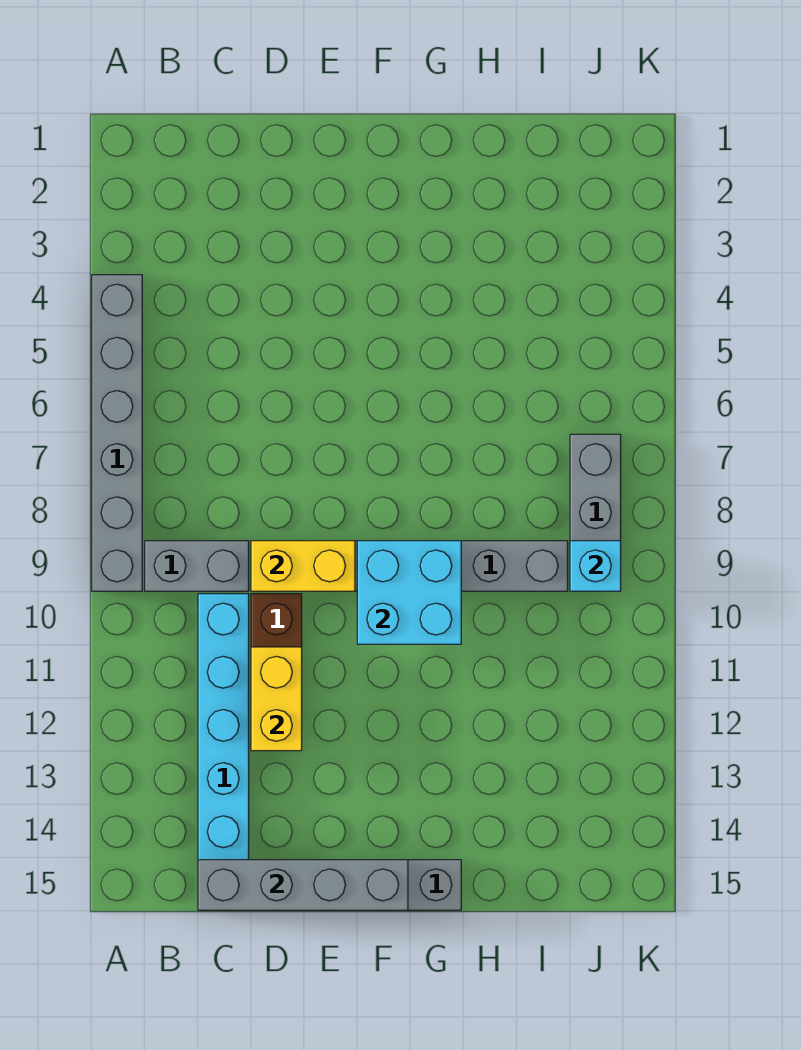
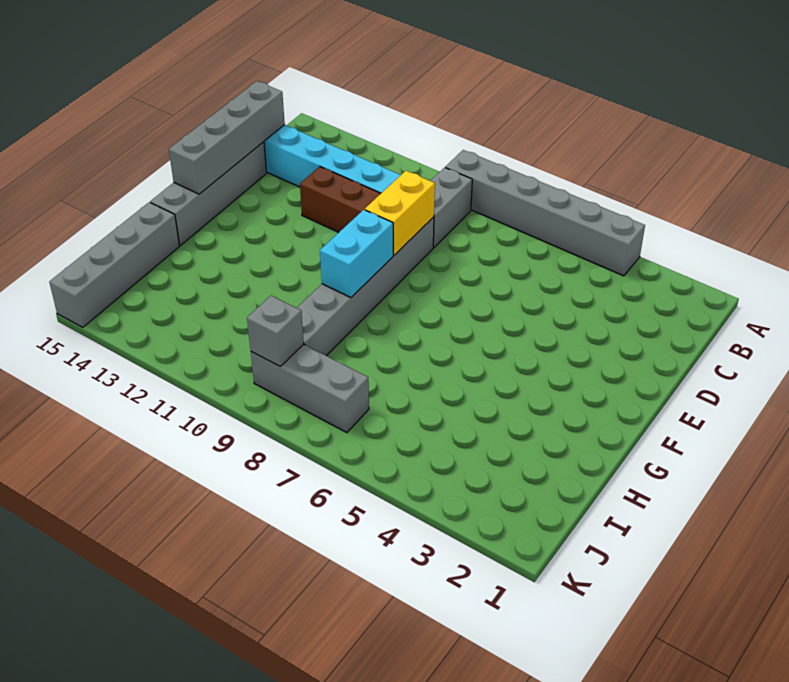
yellow brick D11:D12 level 2 -> none
cyan brick F9:G10 level 2 -> cyan brick F9:G9 level 2
none -> grey brick H15:K15 level 1
cyan brick J9 level 2 -> grey brick J9 level 2

